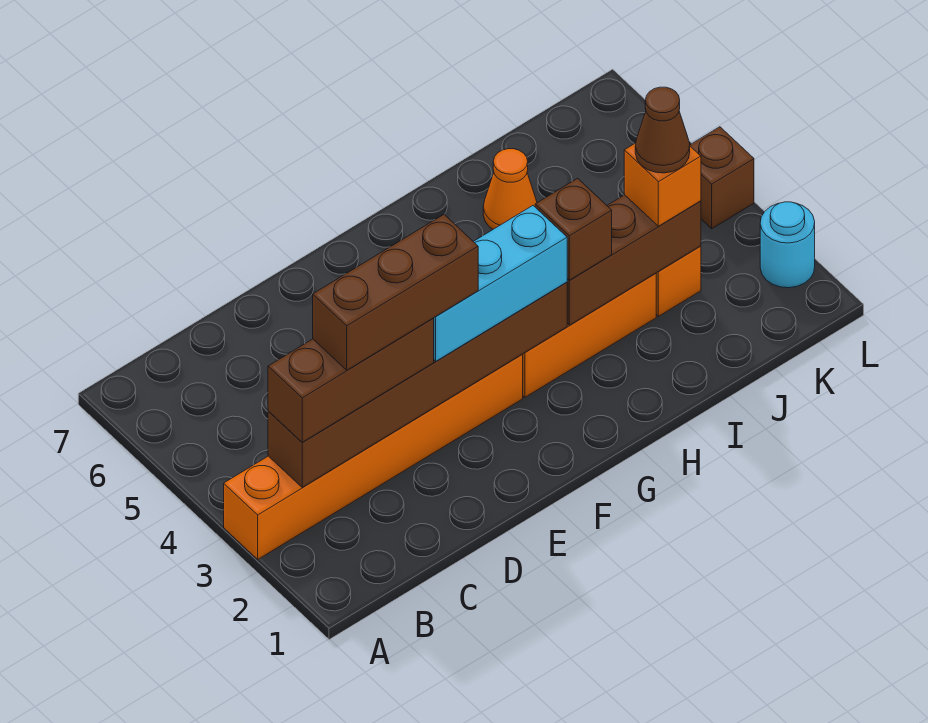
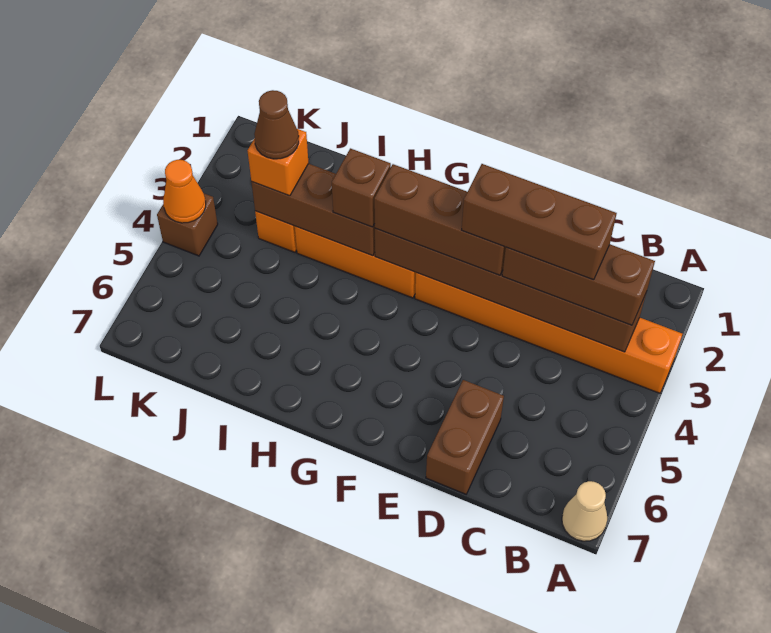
none -> tan cone A7 level 1
none -> brown brick D6:D7 level 1
cyan brick E3:G3 level 3 -> brown brick E3:G3 level 3
orange cone I6 level 1 -> orange cone L4 level 2
cyan round brick L2 level 1 -> none

